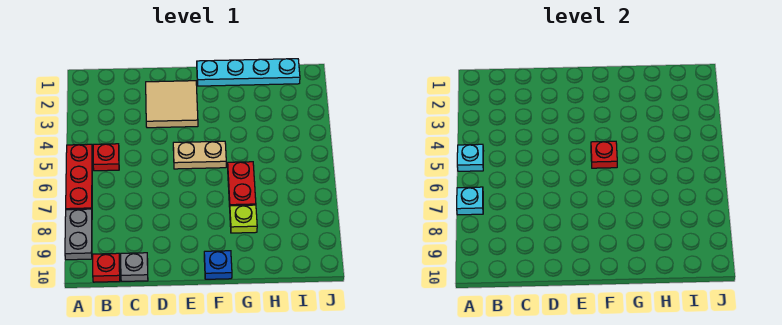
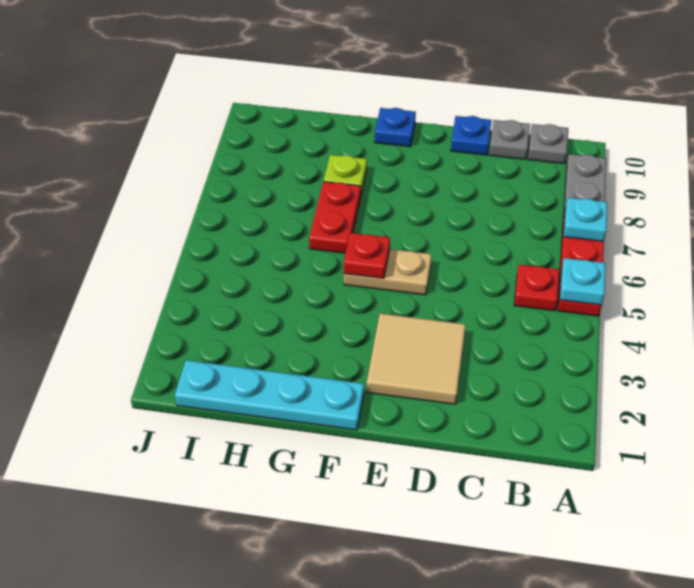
red plate B10 level 1 -> grey plate B10 level 1
none -> blue plate D10 level 1

